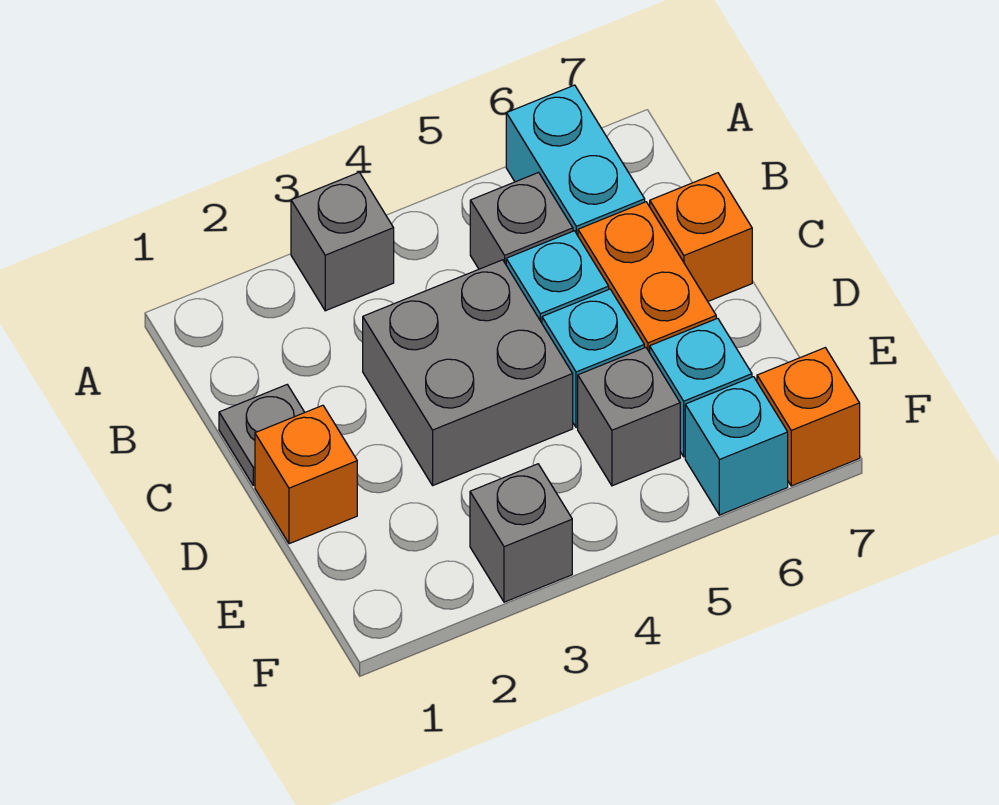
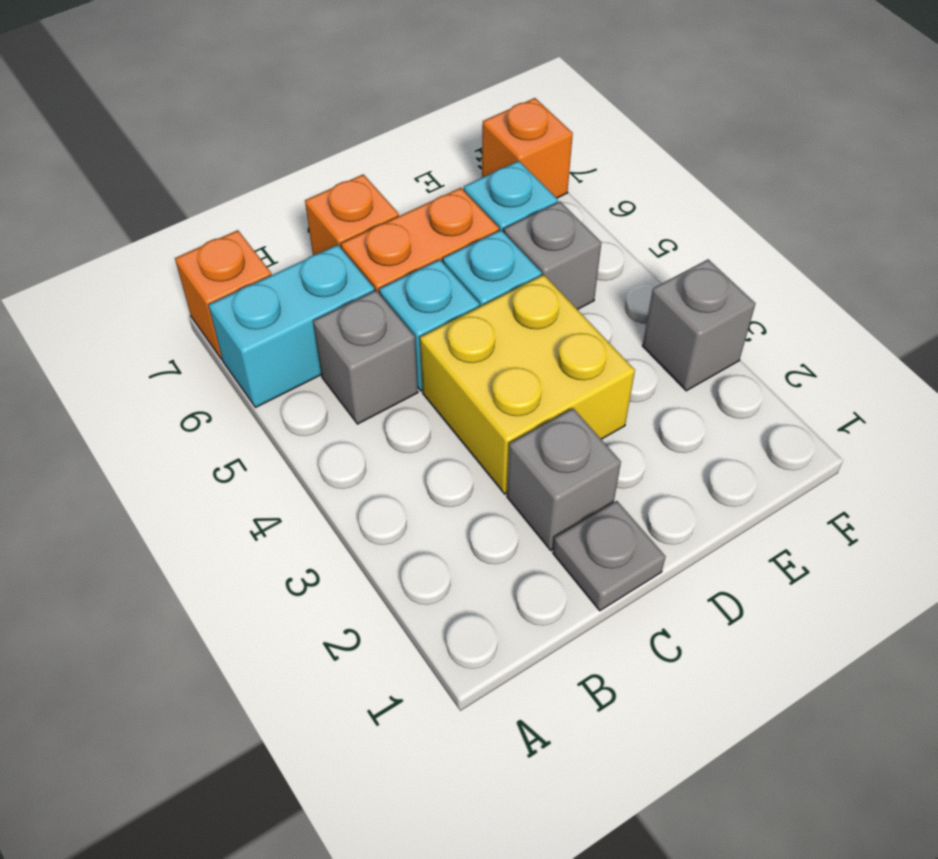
grey brick A3 level 1 -> grey brick C2 level 1
grey brick C3:D4 level 1 -> yellow brick C3:D4 level 1
orange brick D1 level 1 -> orange brick A7 level 1
cyan brick F6 level 1 -> none

